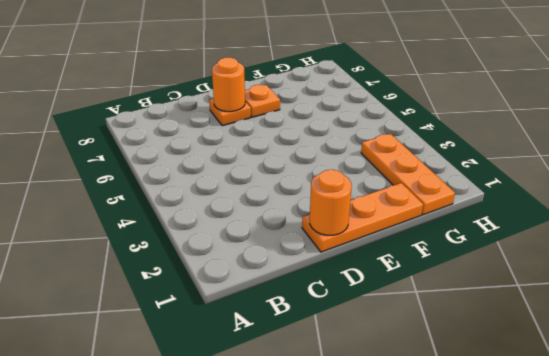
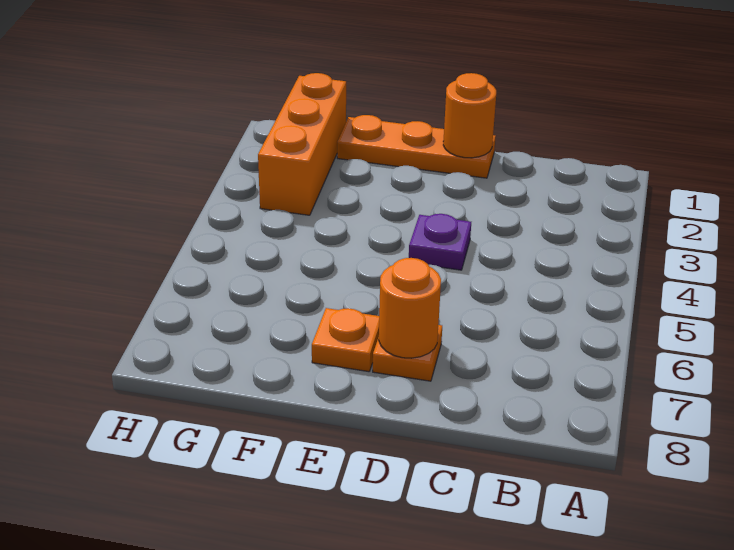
none -> purple plate D4 level 1
orange plate G1:G3 level 1 -> orange brick G1:G3 level 1

